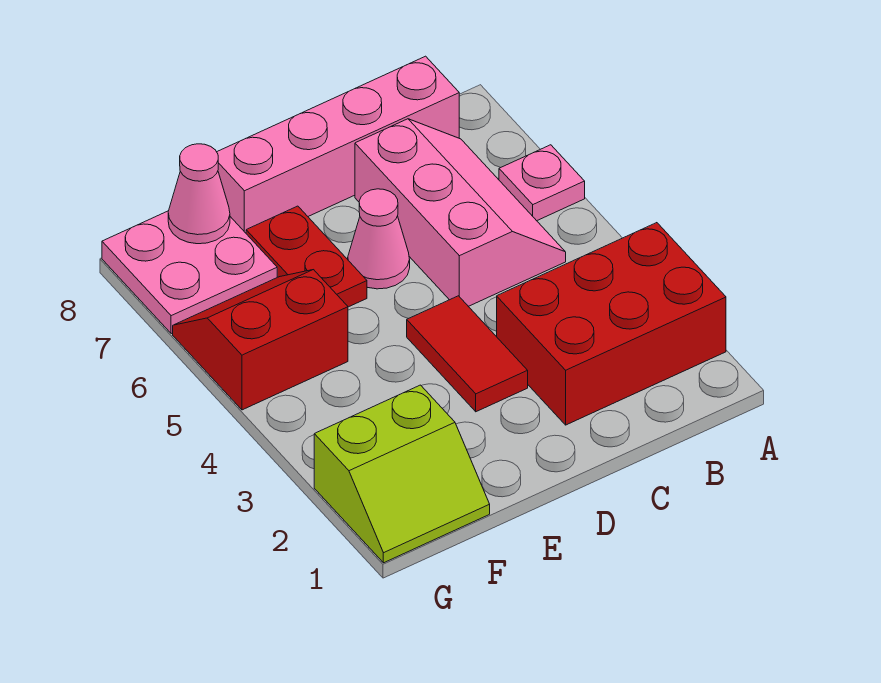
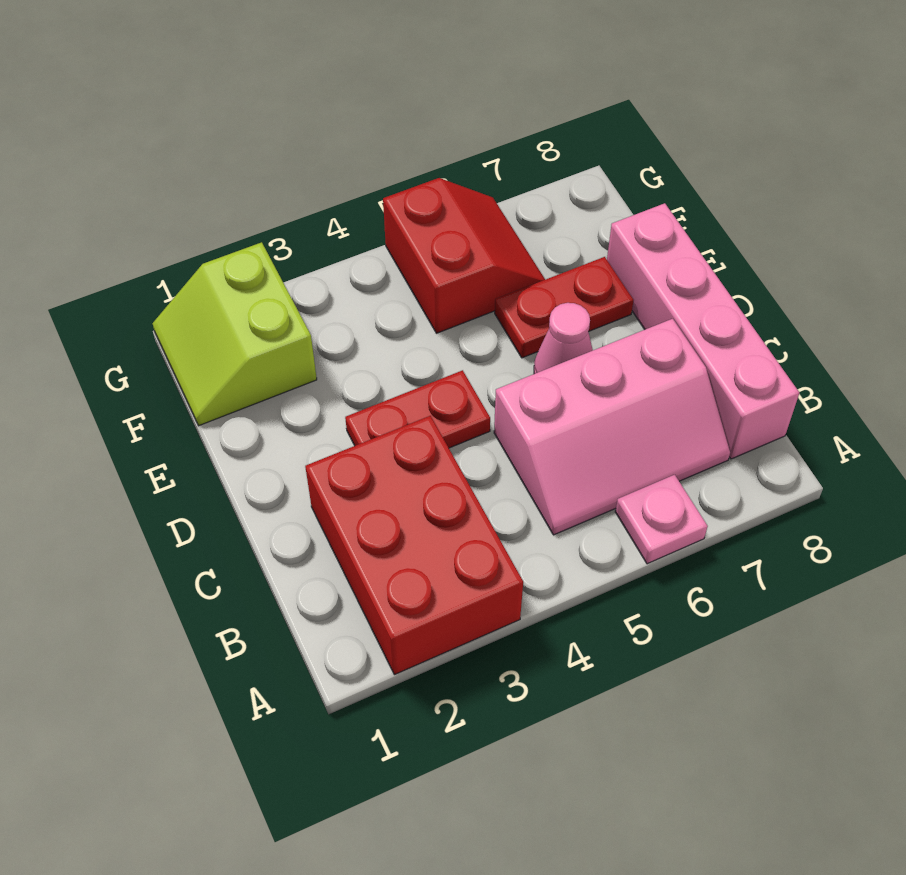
red tile D3:D4 level 1 -> red plate D3:D4 level 1
pink plate F7:G8 level 1 -> none
pink cone F8 level 2 -> none

